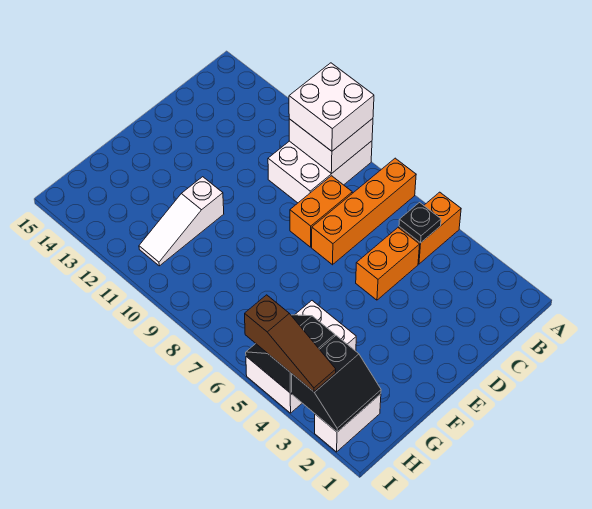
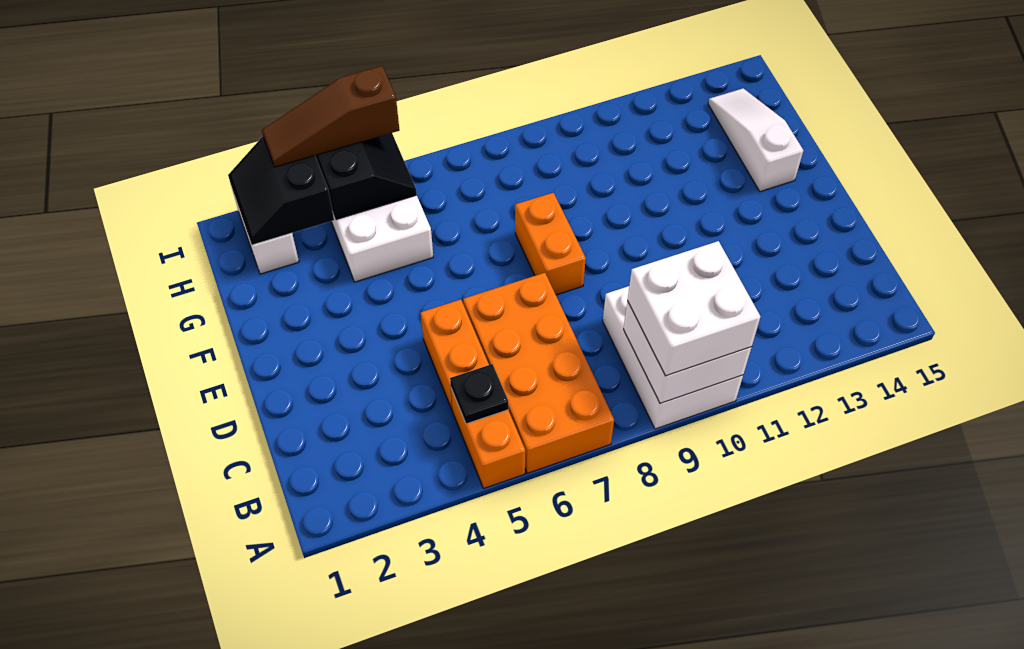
orange brick A7:D7 level 1 -> orange brick A6:D7 level 1
orange brick C8:D8 level 1 -> orange brick E8:F8 level 1
white slope F11:H11 level 1 top F -> white slope F14:H14 level 1 top F

